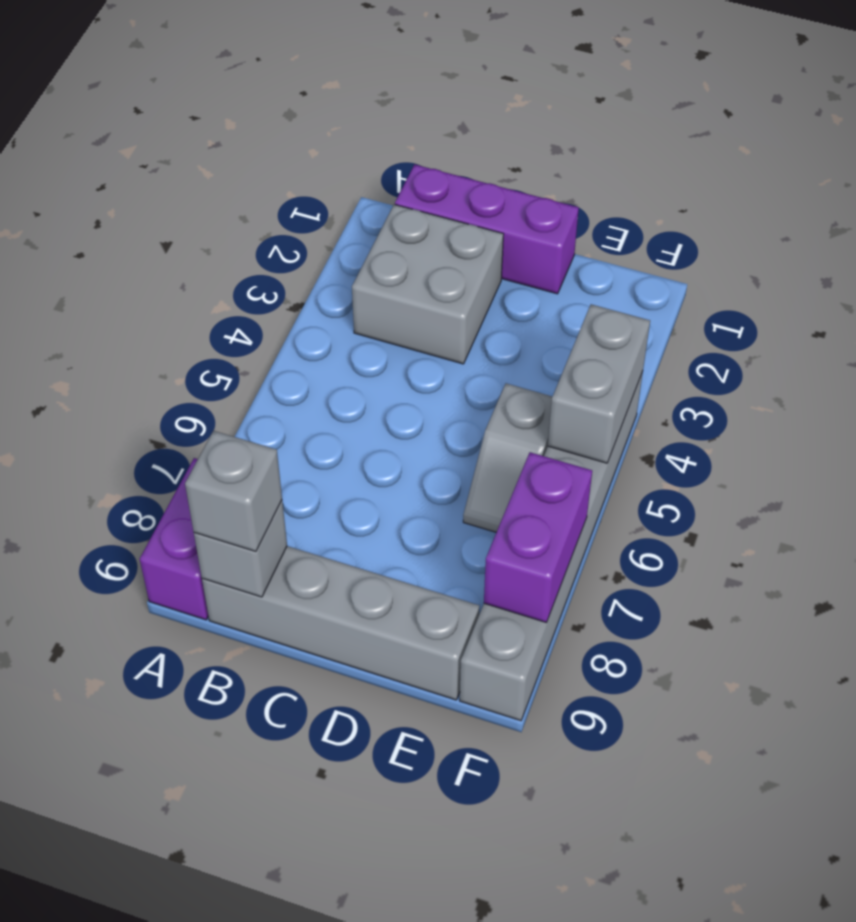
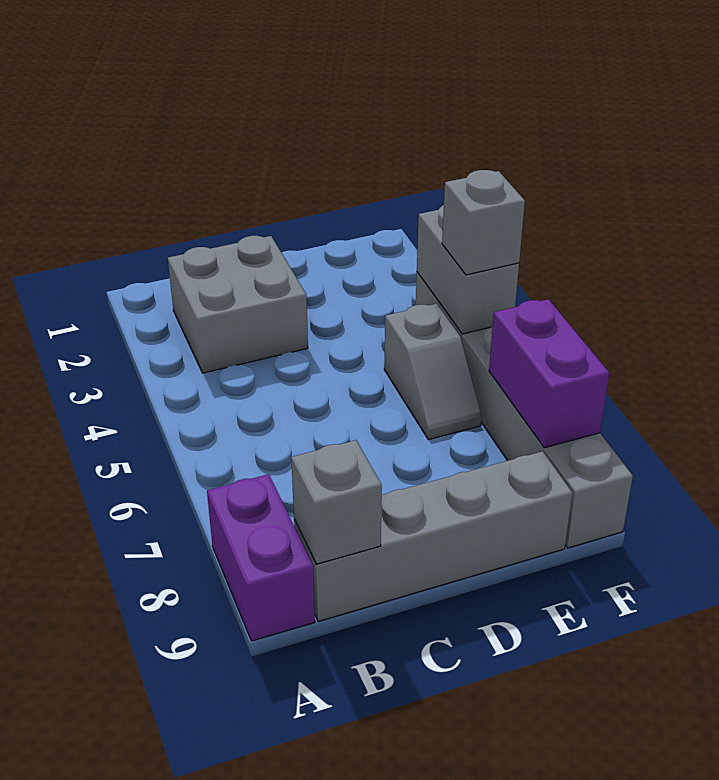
purple brick B1:D1 level 1 -> none
grey brick B9 level 3 -> grey brick F5 level 3

